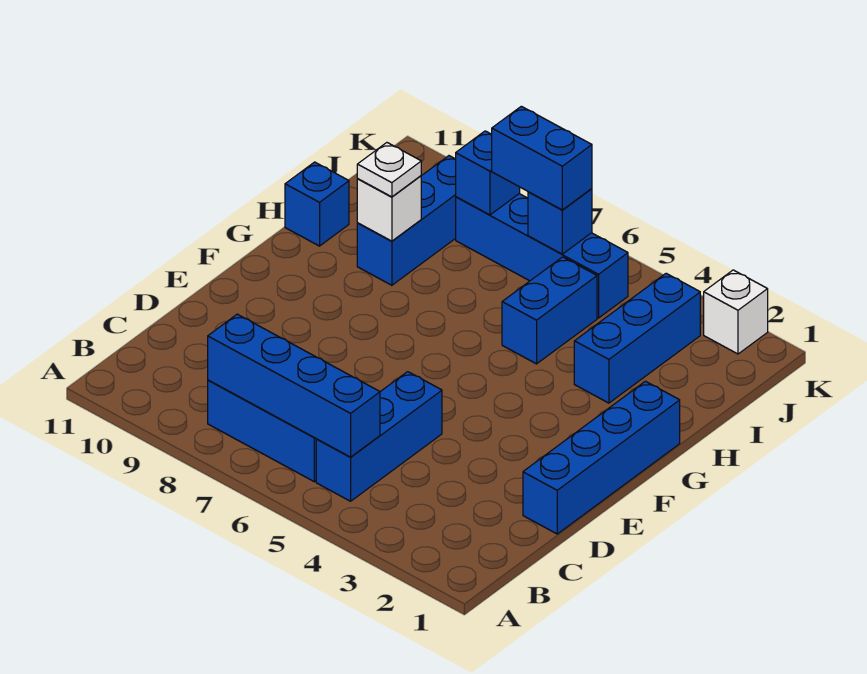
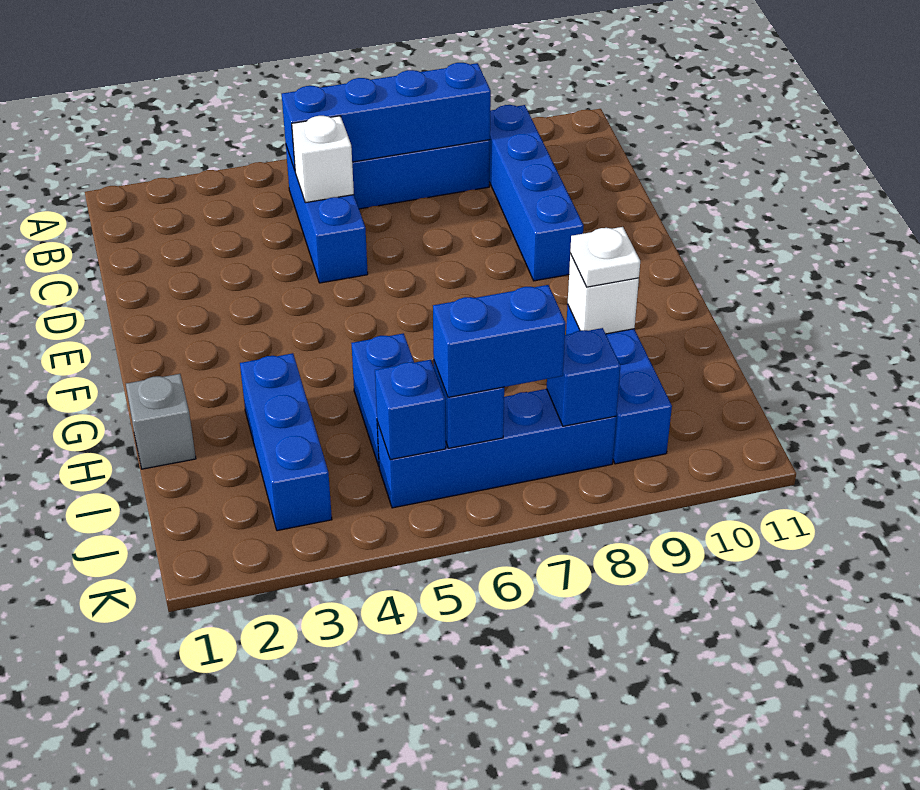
blue brick D1:G1 level 1 -> blue brick B9:E9 level 1
none -> grey brick H1 level 1
blue brick H11 level 1 -> blue brick J5 level 2
white brick K2 level 1 -> white brick C5 level 2

